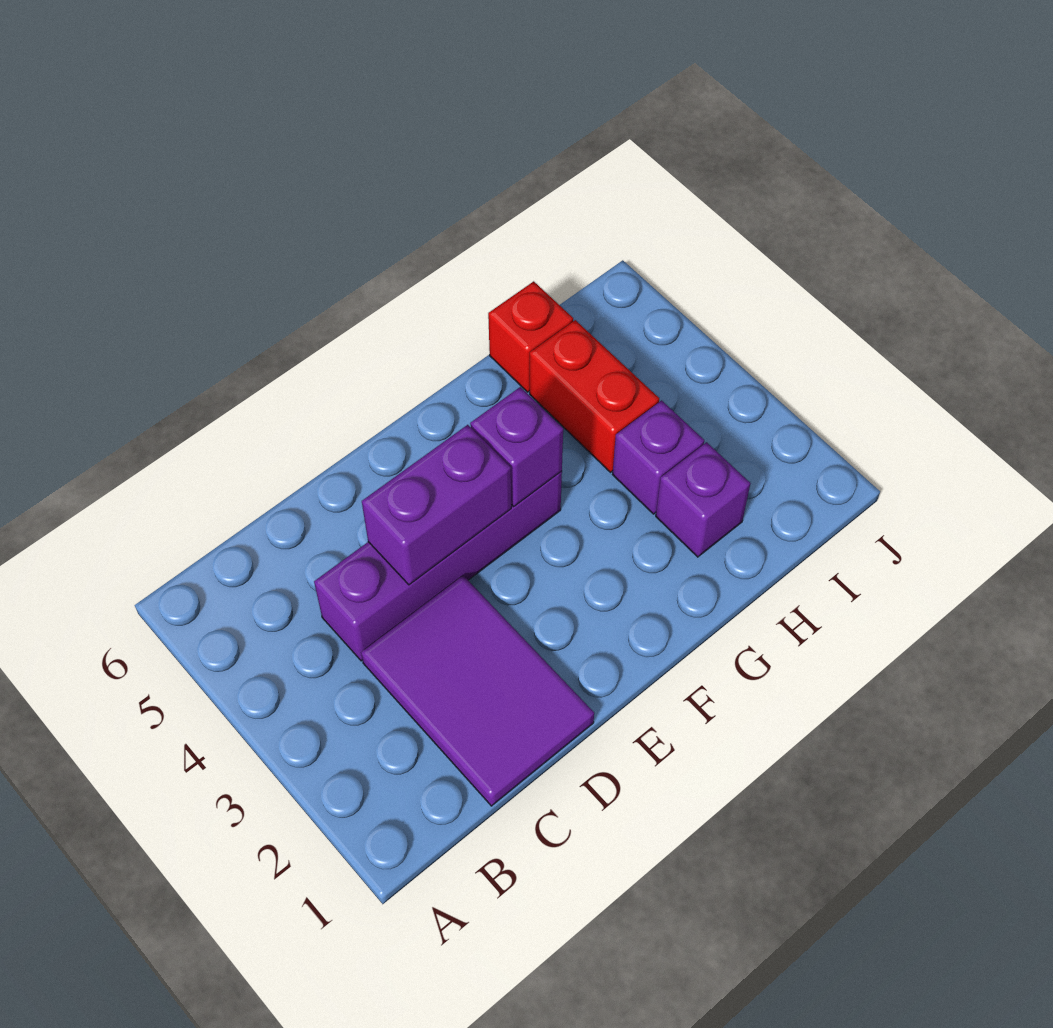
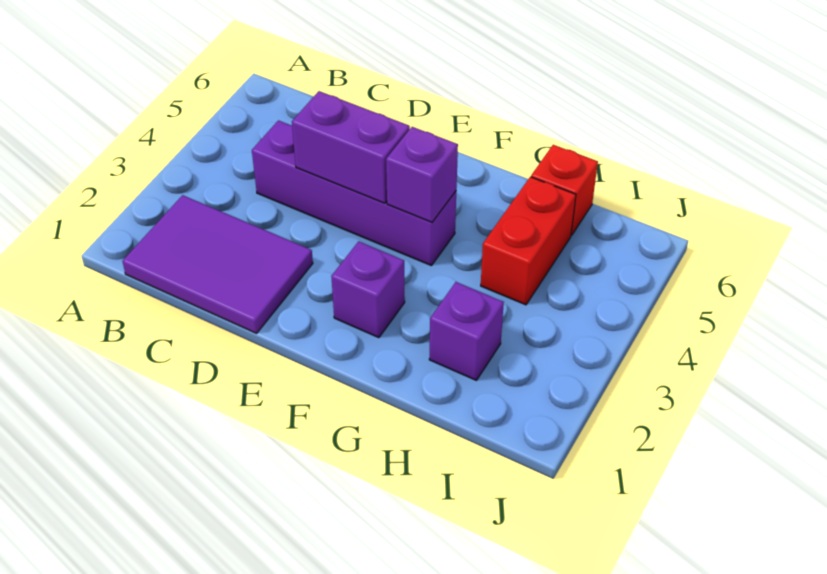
purple tile C1:D3 level 1 -> purple tile B1:D2 level 1
purple brick H3 level 1 -> purple brick F2 level 1

